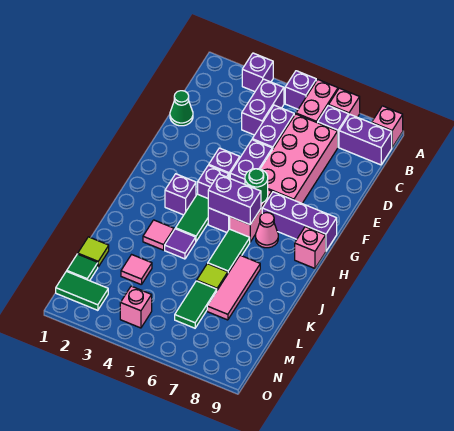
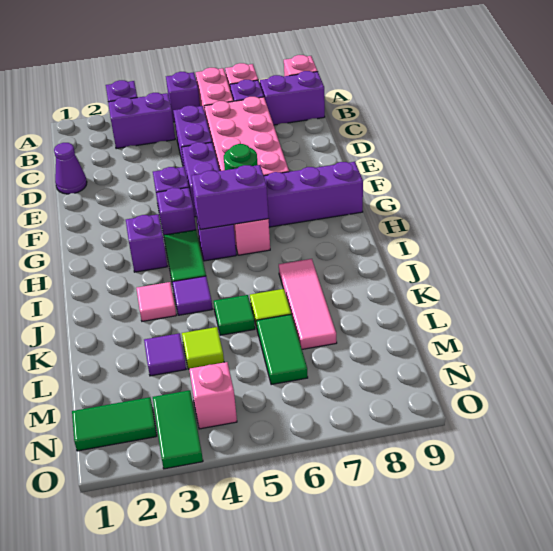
purple brick B4:C4 level 1 -> purple brick B3:B4 level 1
green cone D1 level 1 -> purple cone D1 level 1
pink cone H7 level 1 -> none
pink brick H9 level 1 -> none
green tile I6:J6 level 1 -> green tile N3:O3 level 1
lime tile L1 level 1 -> lime tile L4 level 1
pink tile L3 level 1 -> purple tile L3 level 1
green tile M1 level 1 -> green tile K5 level 1

